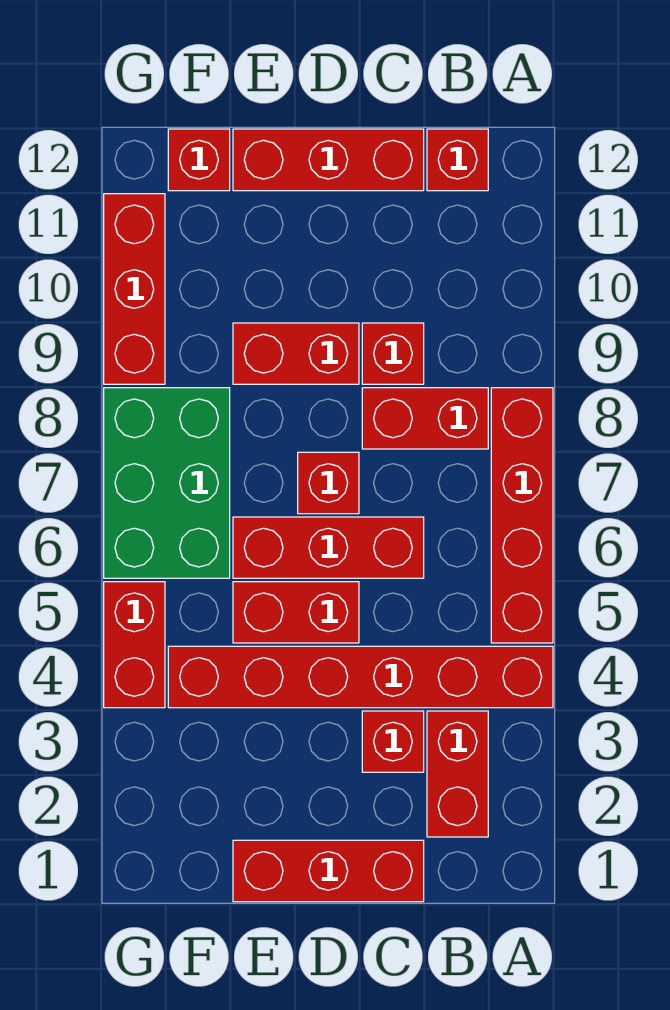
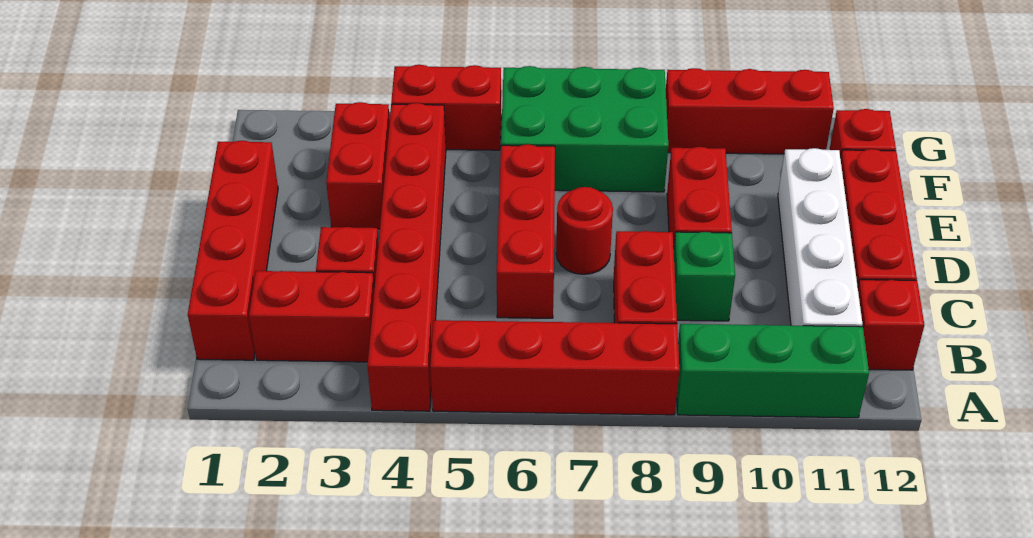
none -> green brick A9:A11 level 1
none -> white brick B11:E11 level 1
red brick C1:E1 level 1 -> red brick B1:E1 level 1
red brick C9 level 1 -> green brick C9 level 1
red brick D5:E5 level 1 -> red brick E3:F3 level 1
red brick D7 level 1 -> red round brick D7 level 1

